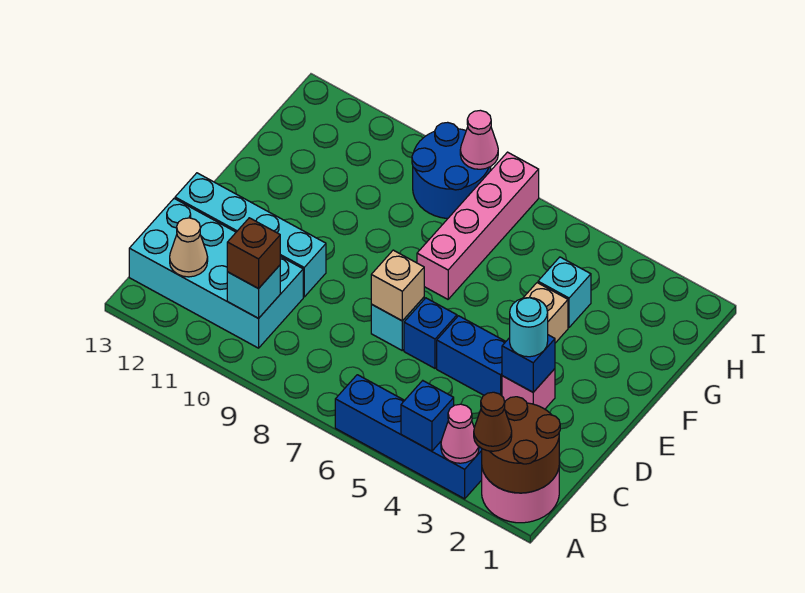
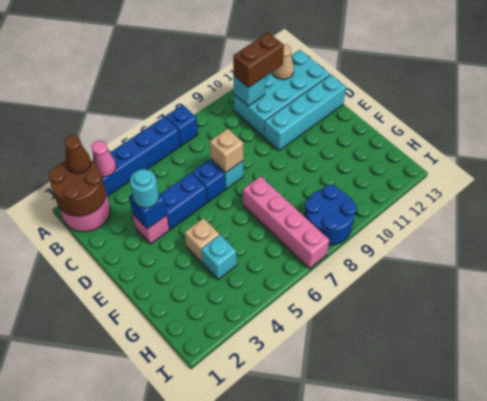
blue brick A4 level 2 -> blue brick A7 level 1
brown brick B10 level 3 -> brown brick B10:B11 level 3
pink cone I8 level 2 -> none

